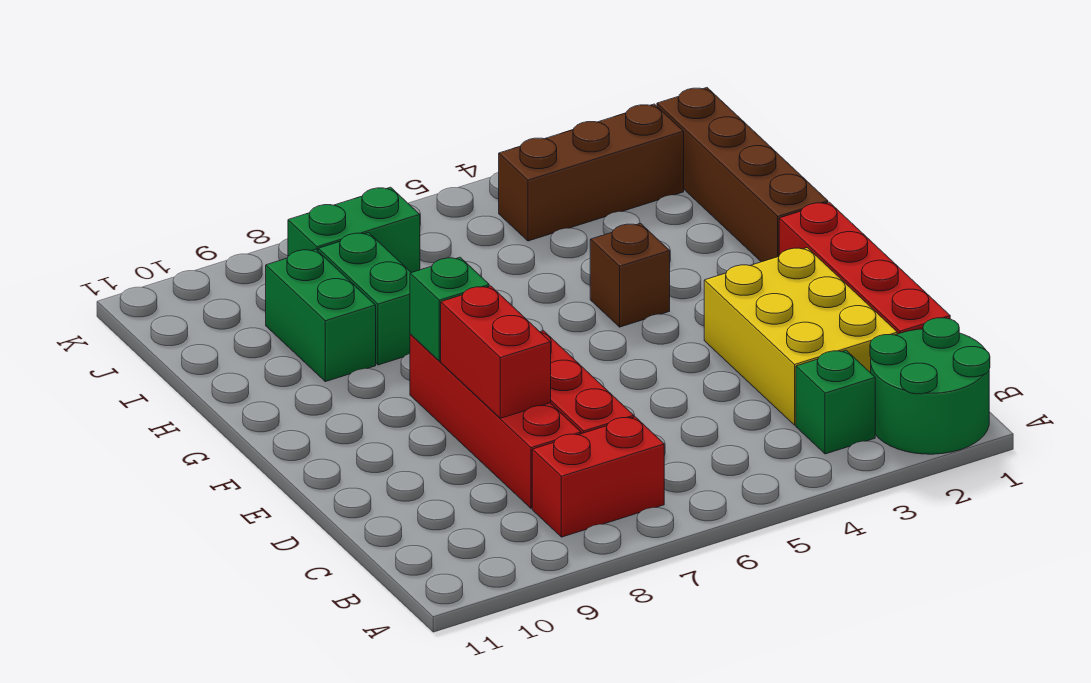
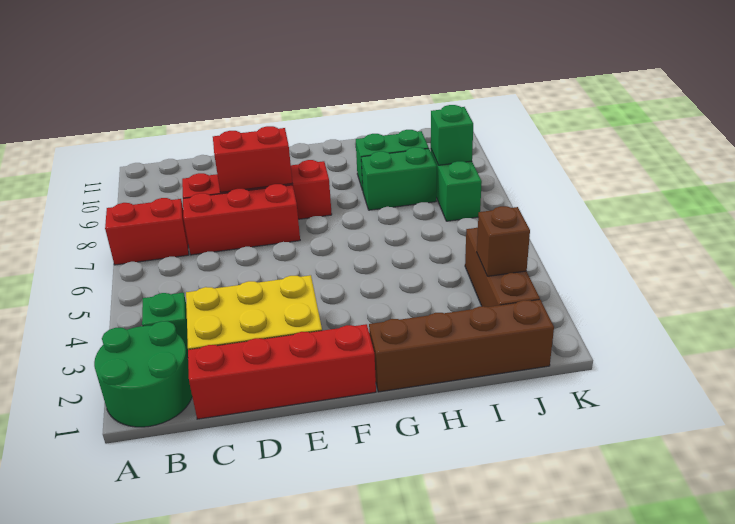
red brick B7:B8 level 1 -> red brick A7:B7 level 1
green brick F8 level 2 -> green brick J8 level 2
brown brick G4 level 1 -> brown brick J3 level 2

